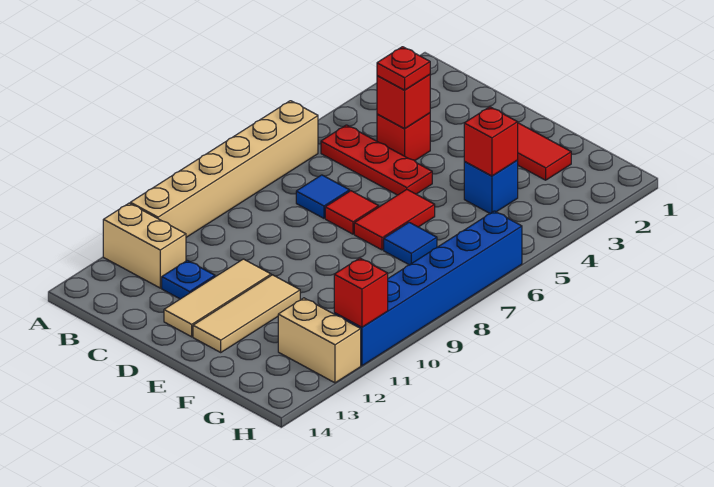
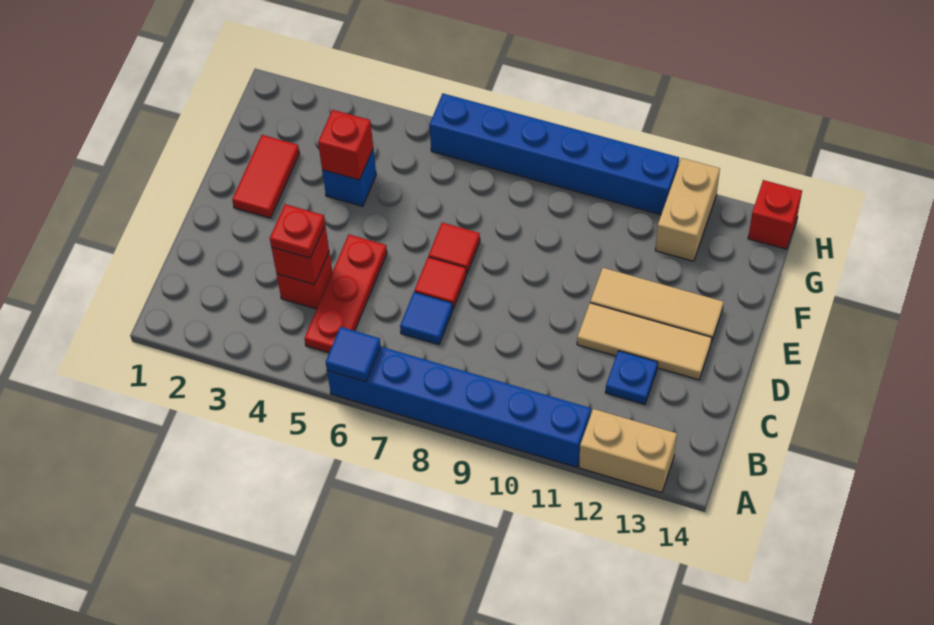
tan brick A6:A11 level 1 -> blue brick A6:A11 level 1
tan brick A12:B12 level 1 -> tan brick A12:A13 level 1
red tile E6:E7 level 1 -> red tile E7 level 1
blue tile F7 level 1 -> blue tile A6 level 2
red brick H11 level 2 -> red brick H14 level 1

